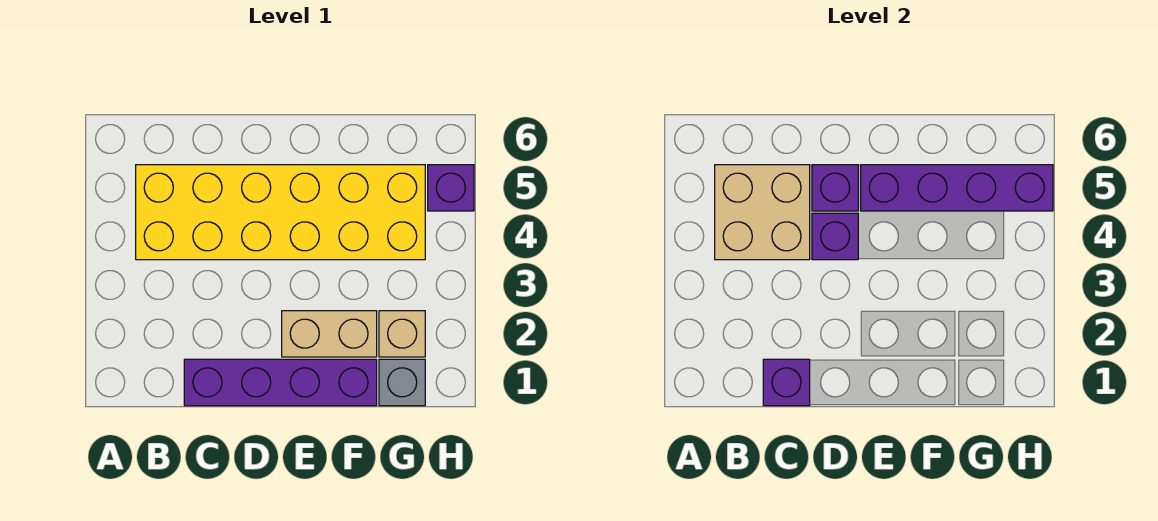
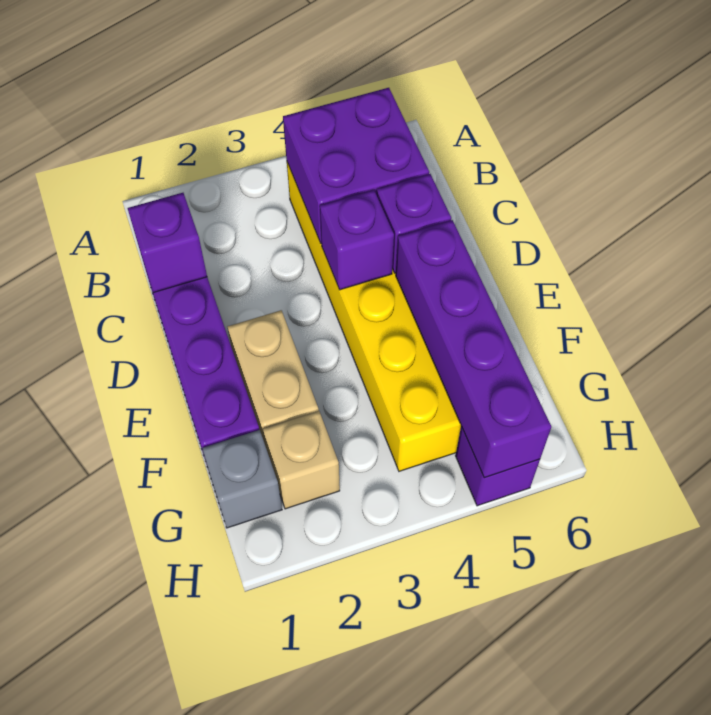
tan brick B4:C5 level 2 -> purple brick B4:C5 level 2

